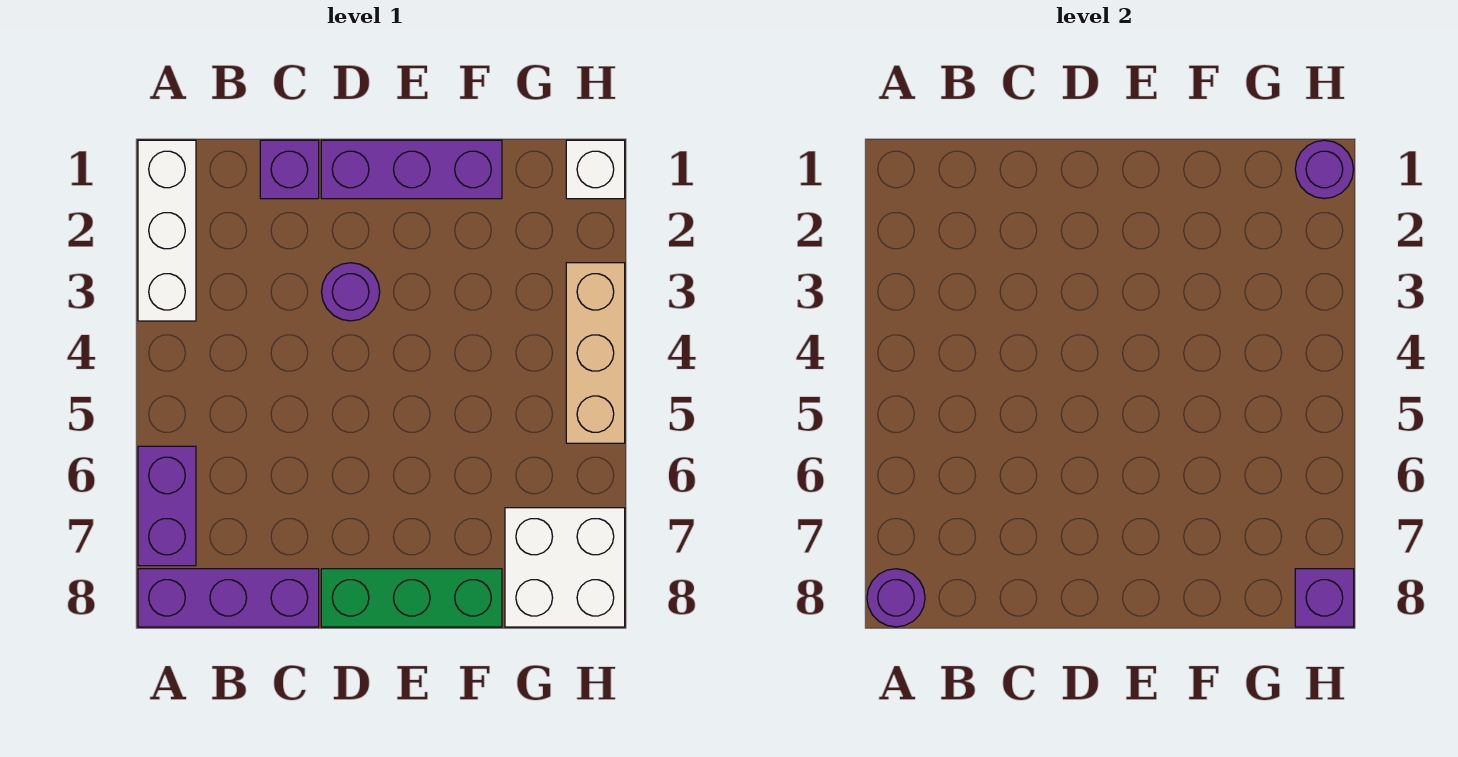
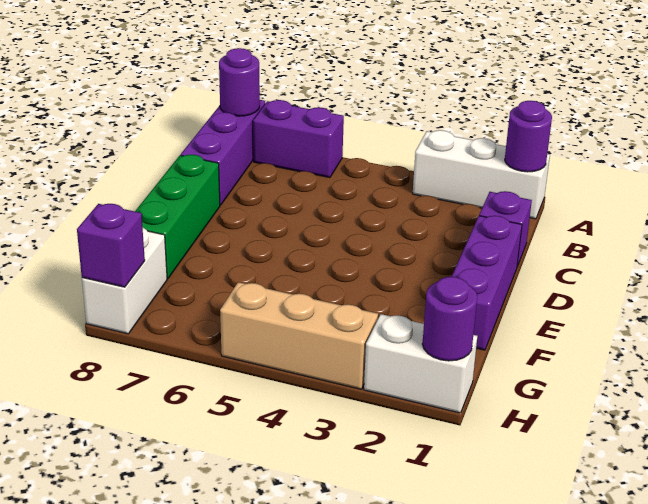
purple round brick D3 level 1 -> purple round brick A1 level 2
white brick G7:H8 level 1 -> white brick G8:H8 level 1
white brick H1 level 1 -> white brick H1:H2 level 1

